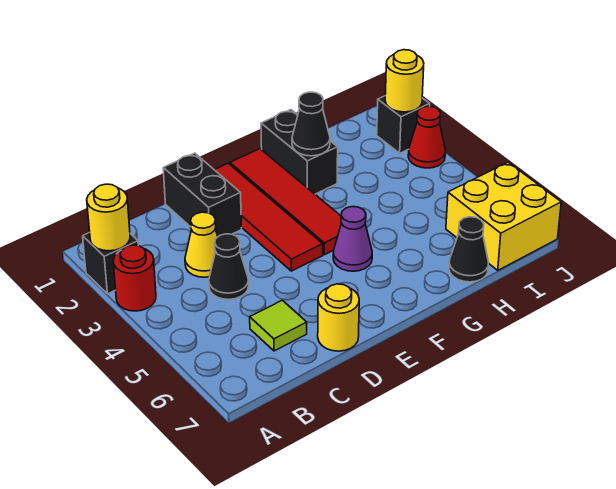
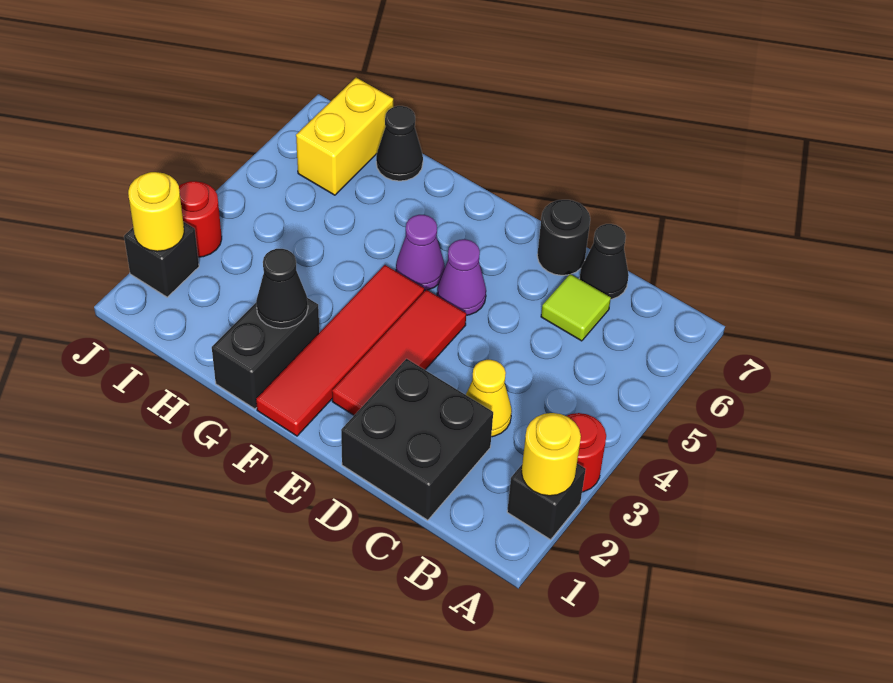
black cone C4 level 1 -> black cone C7 level 1
black brick D1:D2 level 1 -> black brick C1:D2 level 1
yellow round brick D7 level 1 -> black round brick D7 level 1
red tile E1:E4 level 1 -> red tile E2:E4 level 1
none -> purple cone E5 level 1
yellow brick I6:J7 level 1 -> yellow brick I6:I7 level 1
red cone J3 level 1 -> red round brick J3 level 1

